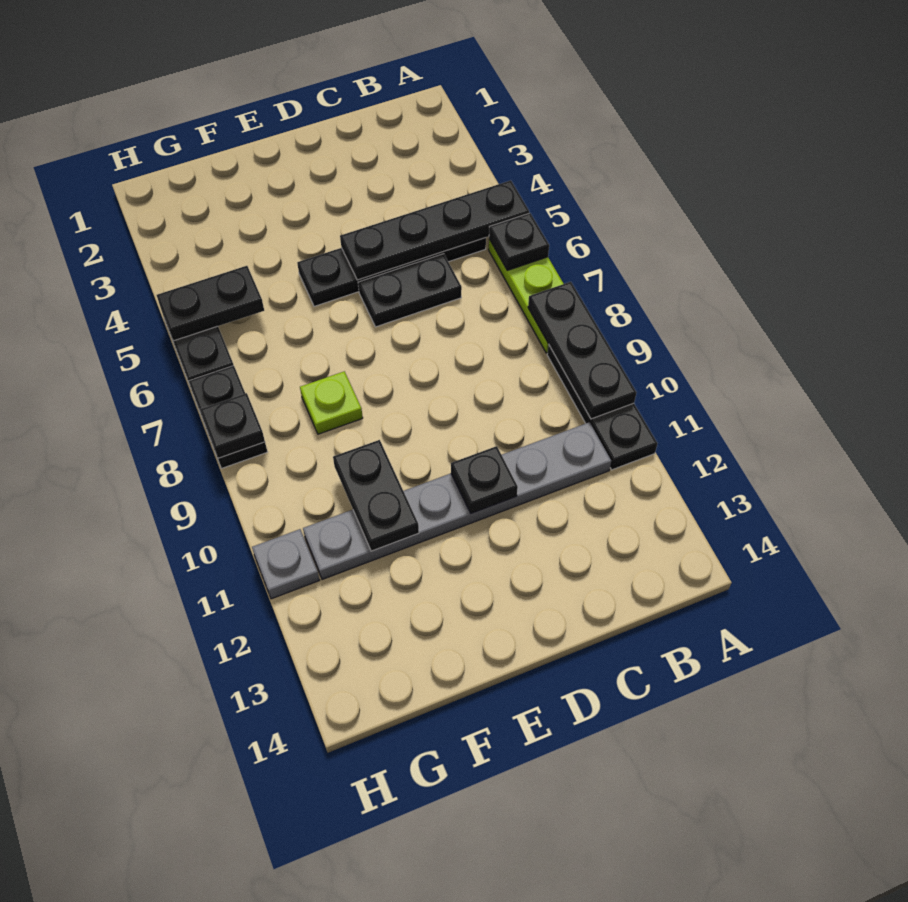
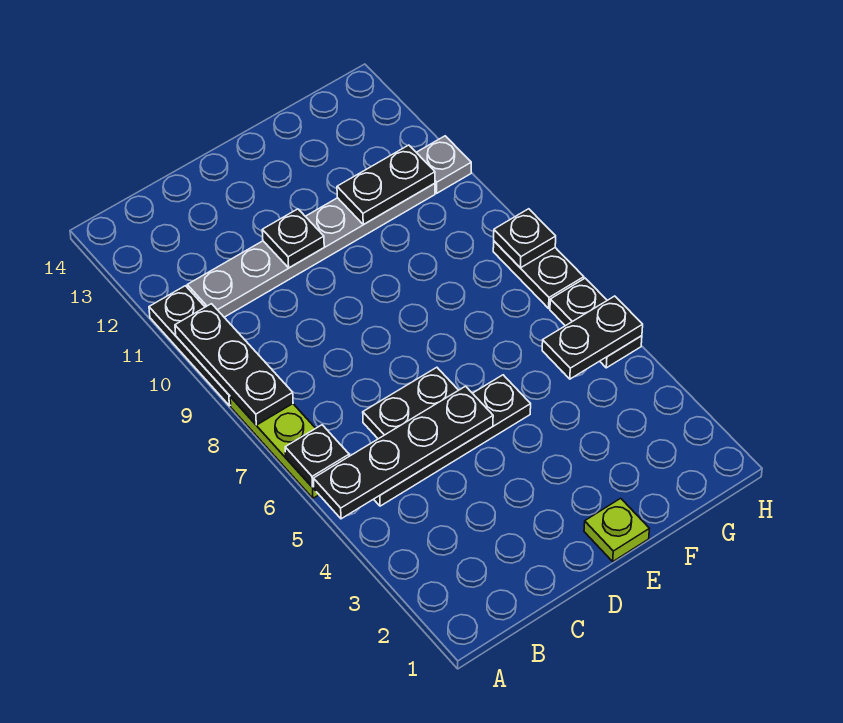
lime plate F8 level 1 -> lime plate E1 level 1
black plate F10:F11 level 2 -> black plate F11:G11 level 2

